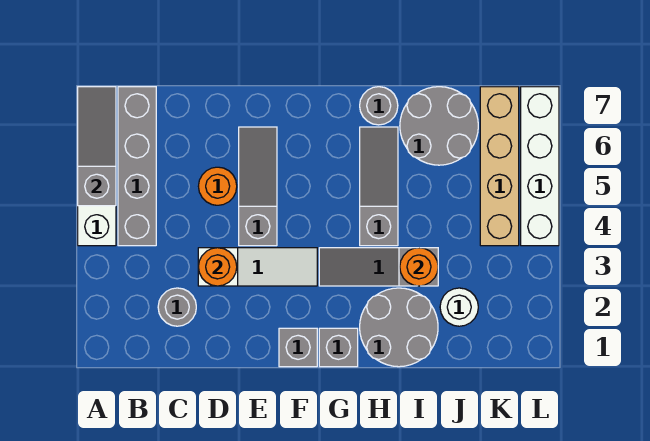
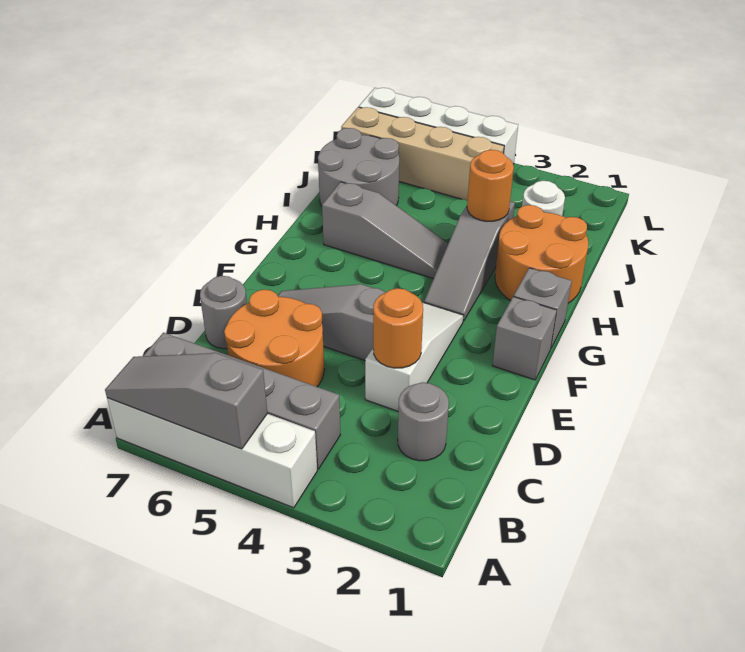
orange round brick D5 level 1 -> orange round brick C5:D6 level 1
grey round brick H1:I2 level 1 -> orange round brick H1:I2 level 1
grey slope H4:H6 level 1 top 4 -> grey slope H4:H6 level 1 top 6
grey round brick H7 level 1 -> grey round brick D7 level 1

